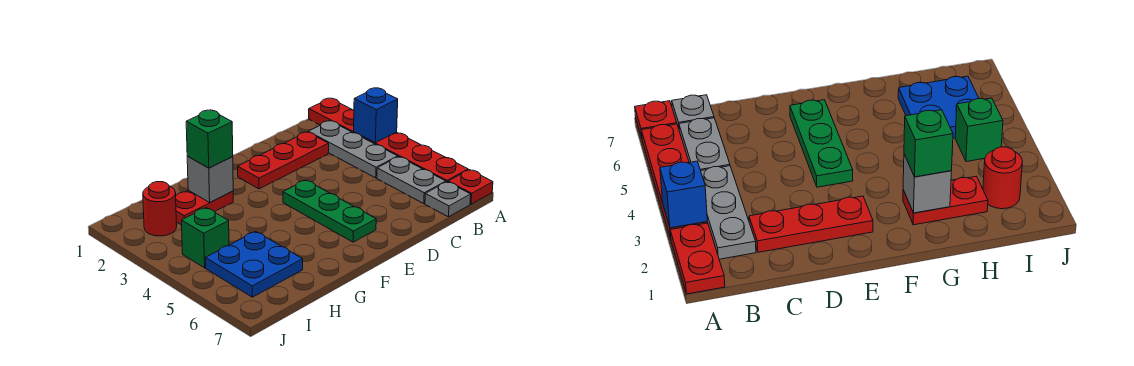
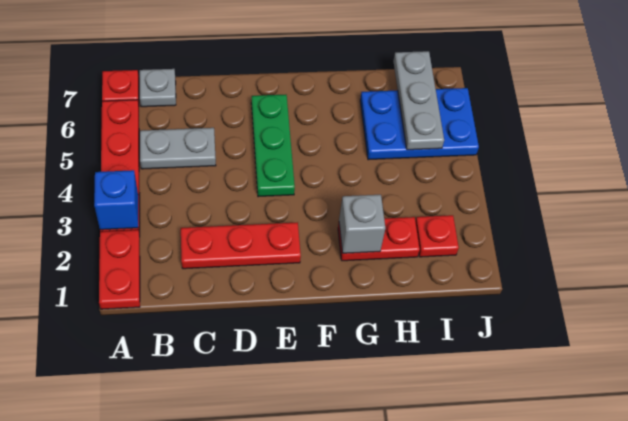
grey plate B2:B4 level 1 -> grey plate I5:I7 level 2
grey plate B5:B6 level 1 -> grey plate B5:C5 level 1
green brick G2 level 3 -> none
blue plate H5:I6 level 1 -> blue plate H5:J6 level 1
red round brick I2 level 1 -> red plate I2 level 1
green brick I4 level 1 -> none

